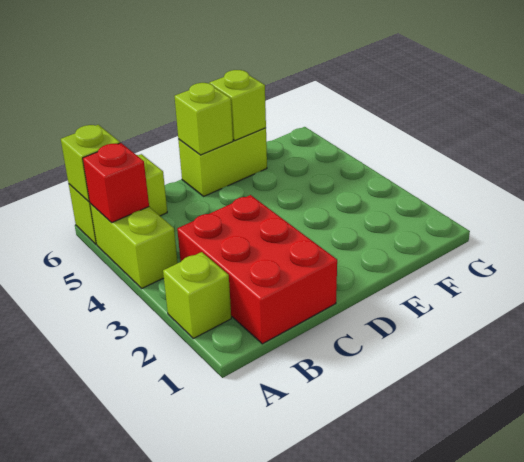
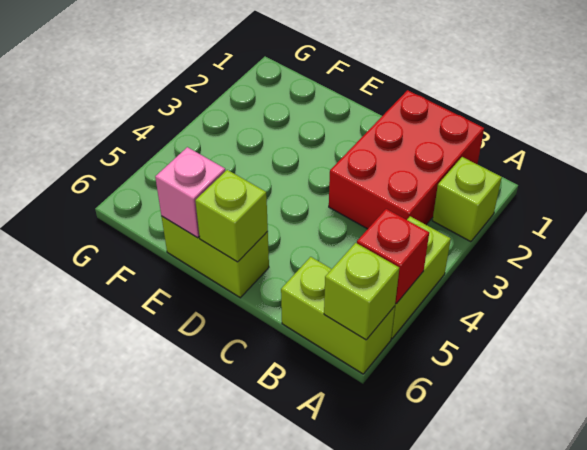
lime brick E6 level 2 -> pink brick E6 level 2

